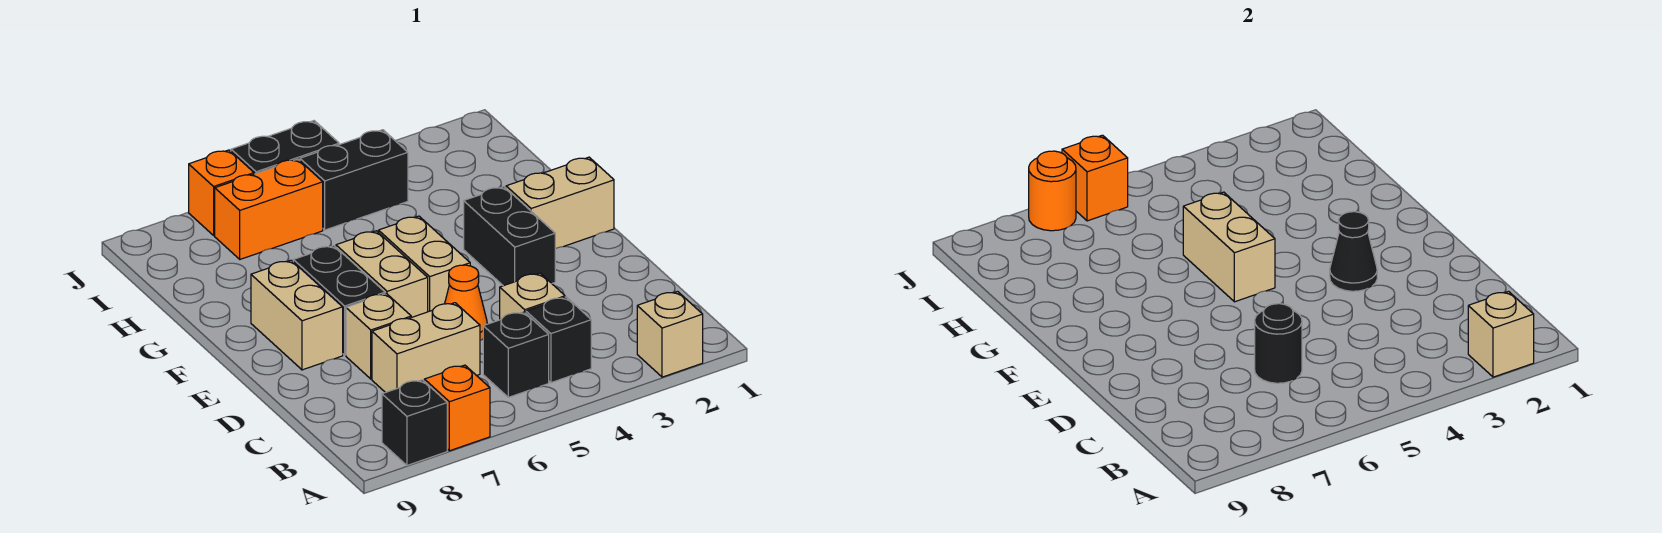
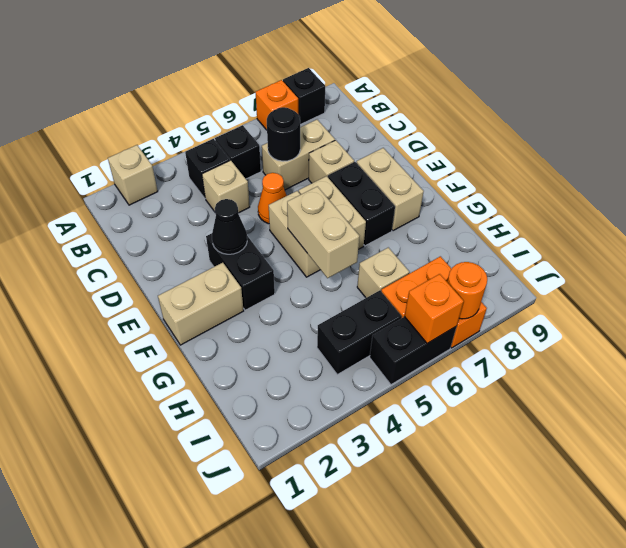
tan brick A2 level 2 -> tan brick H6 level 1

